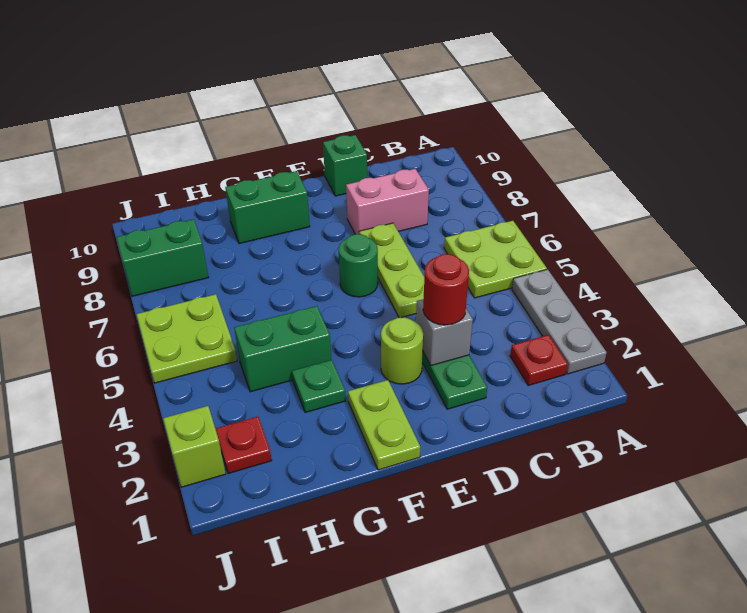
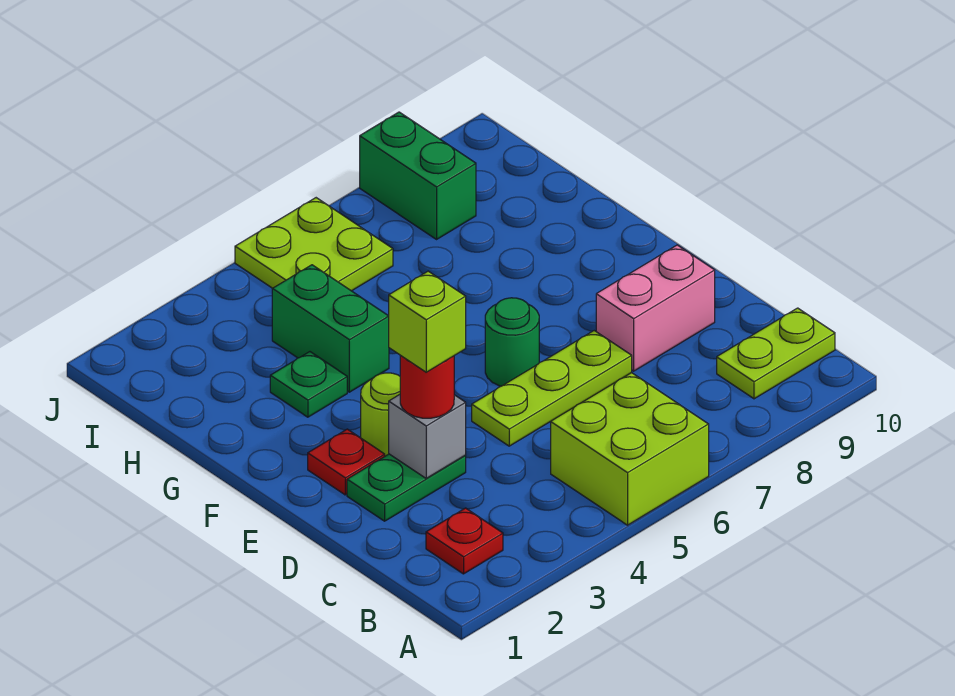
grey plate A2:A4 level 1 -> none
lime plate A5:B6 level 1 -> lime brick A5:B6 level 1
pink brick C8:D8 level 1 -> pink brick D8:D9 level 1
green brick D10 level 1 -> none
lime plate F1:F2 level 1 -> lime plate B9:B10 level 1
green brick F9:G9 level 1 -> none
red plate I2 level 1 -> red plate E2 level 1
lime brick J2 level 1 -> lime brick D3 level 4

